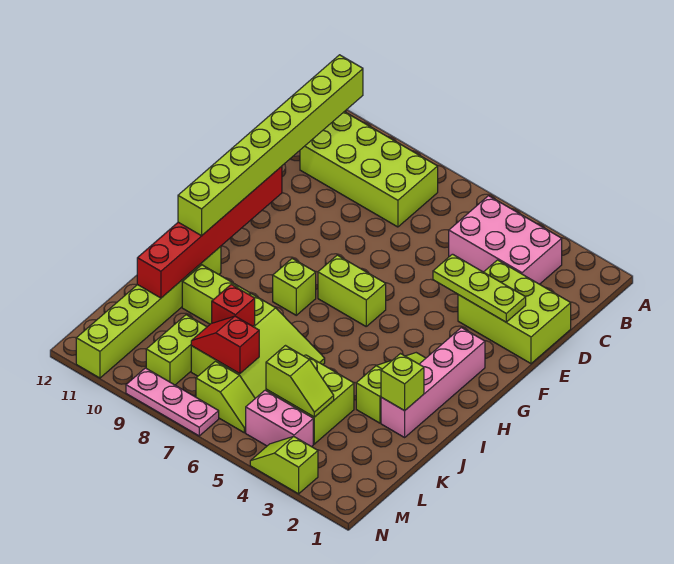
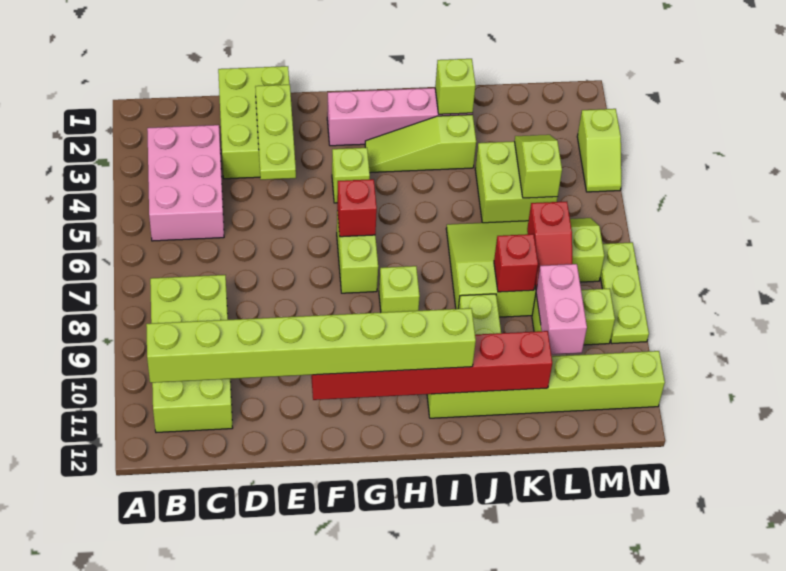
none -> lime brick G4 level 1
none -> red brick G6 level 2
pink brick M4:M5 level 1 -> pink brick L9:L10 level 2
pink plate N7:N9 level 1 -> lime plate N7:N9 level 1

